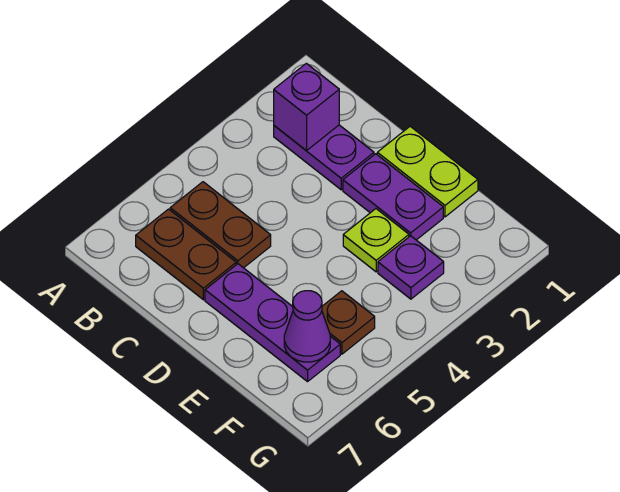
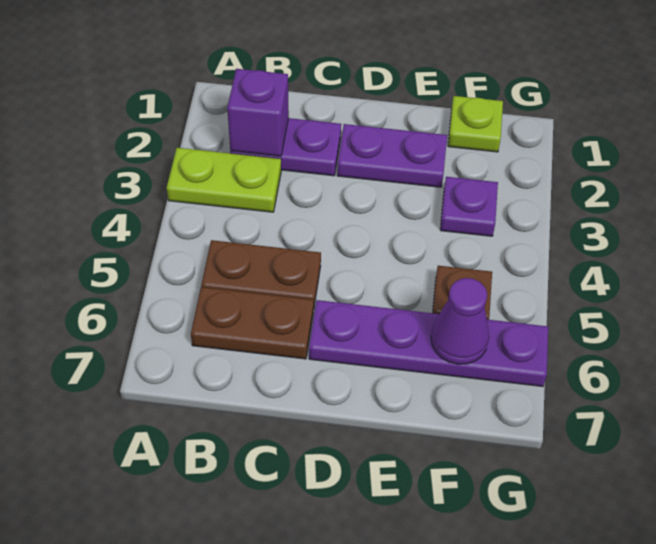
lime plate D1:E1 level 1 -> lime plate A3:B3 level 1
purple plate D6:F6 level 1 -> purple plate D6:G6 level 1
lime plate E3 level 1 -> lime plate F1 level 1

